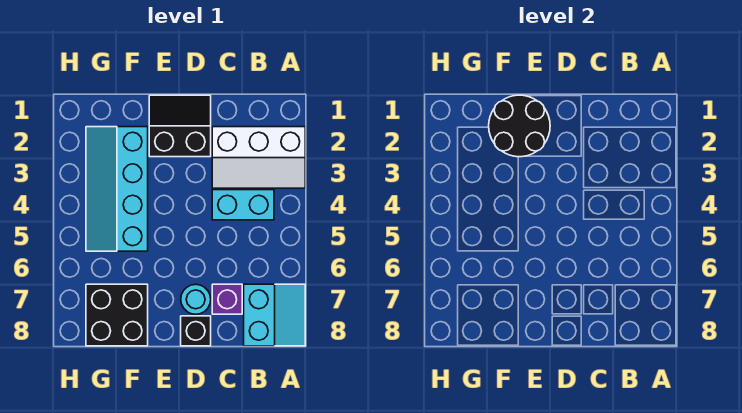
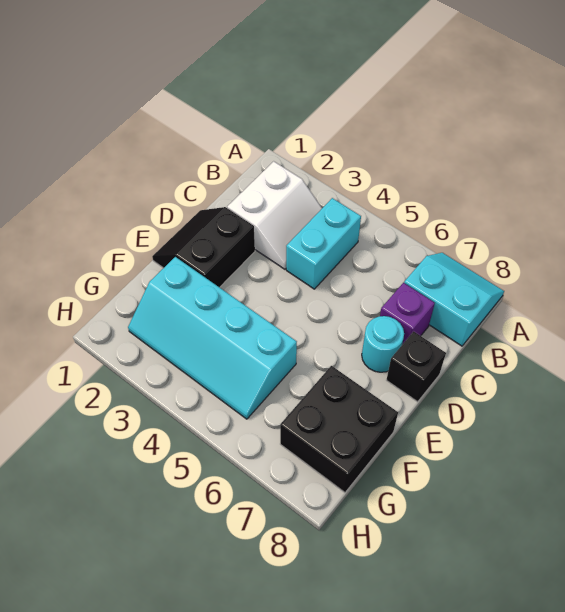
white slope A2:C3 level 1 top 2 -> white slope B2:C3 level 1 top 2
black round brick E1:F2 level 2 -> none

